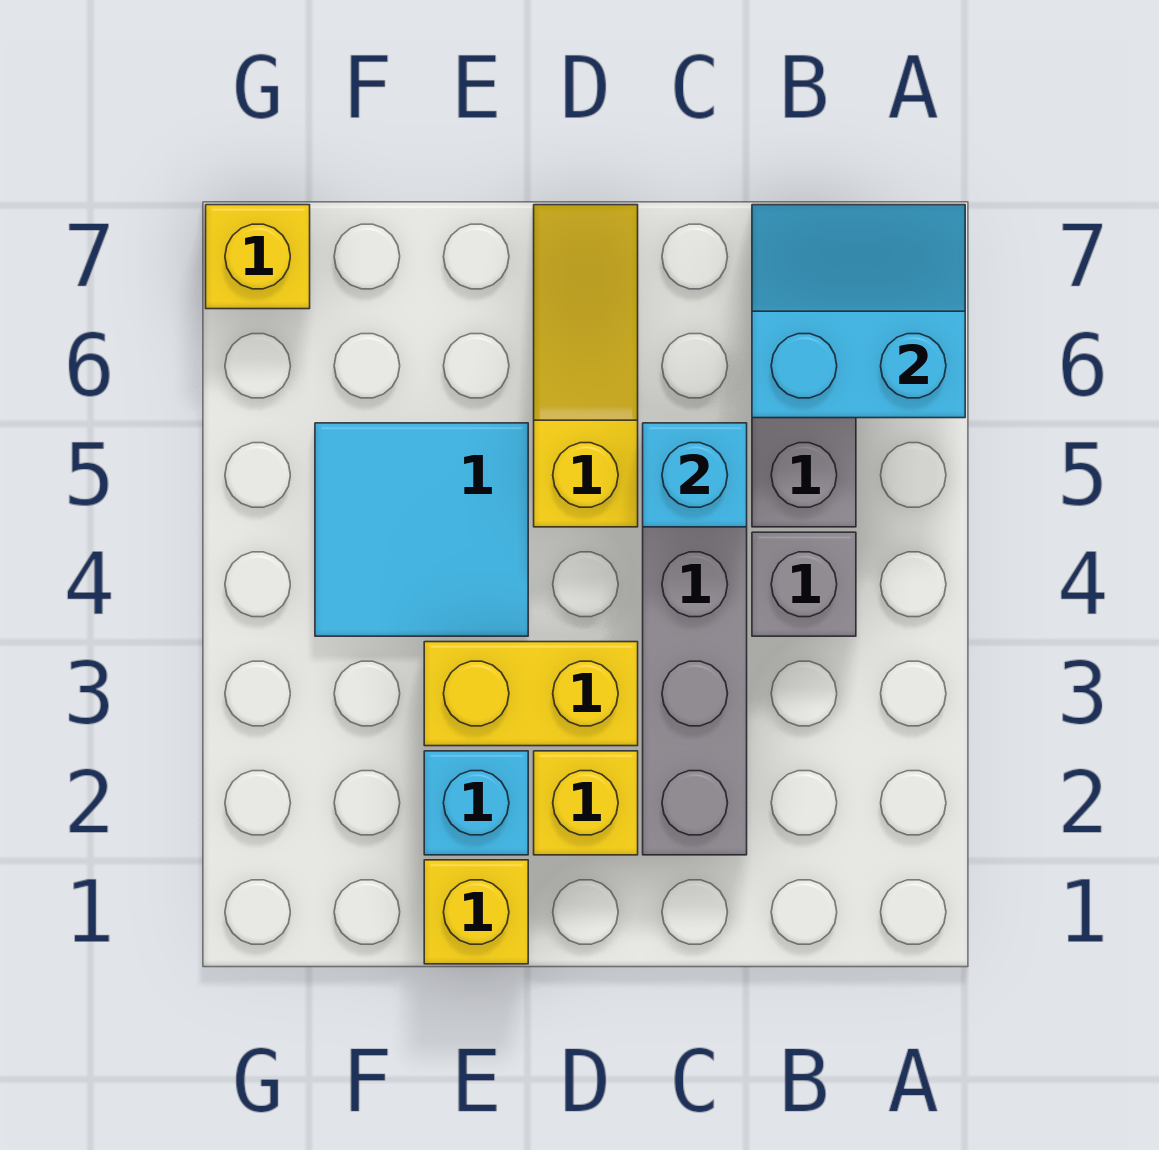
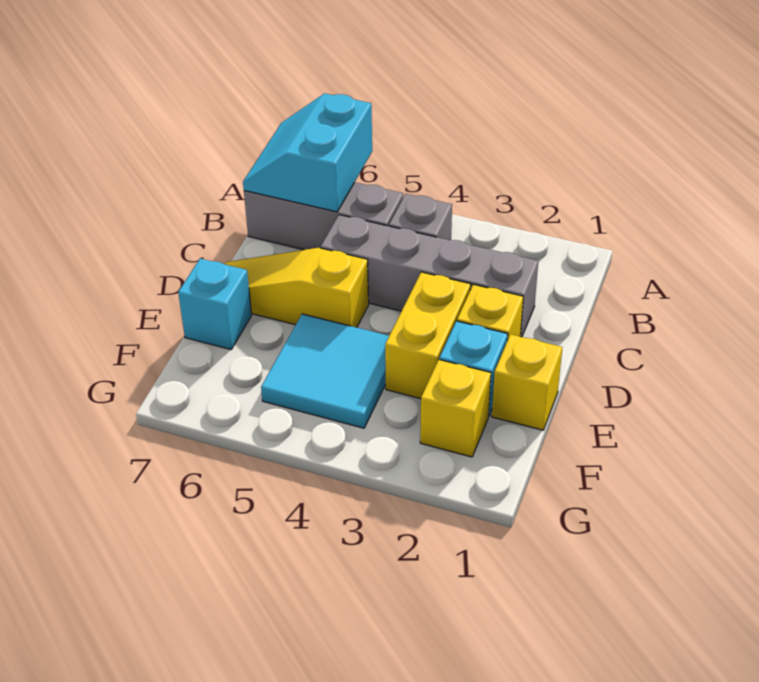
cyan brick C5 level 2 -> cyan brick E7 level 1
yellow brick G7 level 1 -> yellow brick F2 level 1

